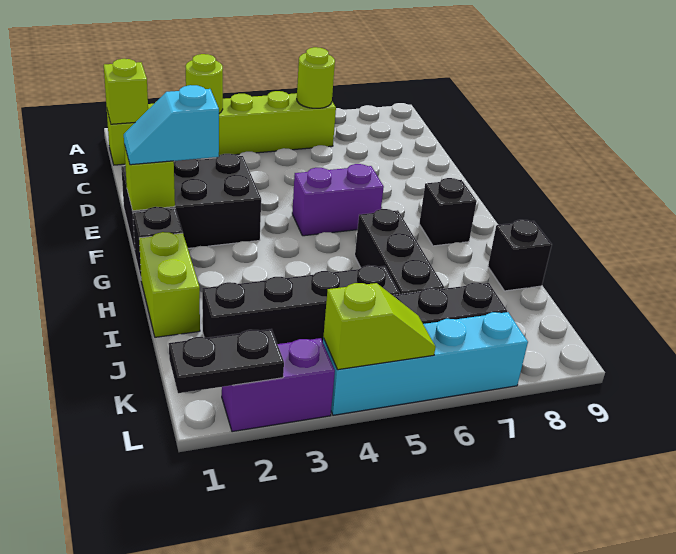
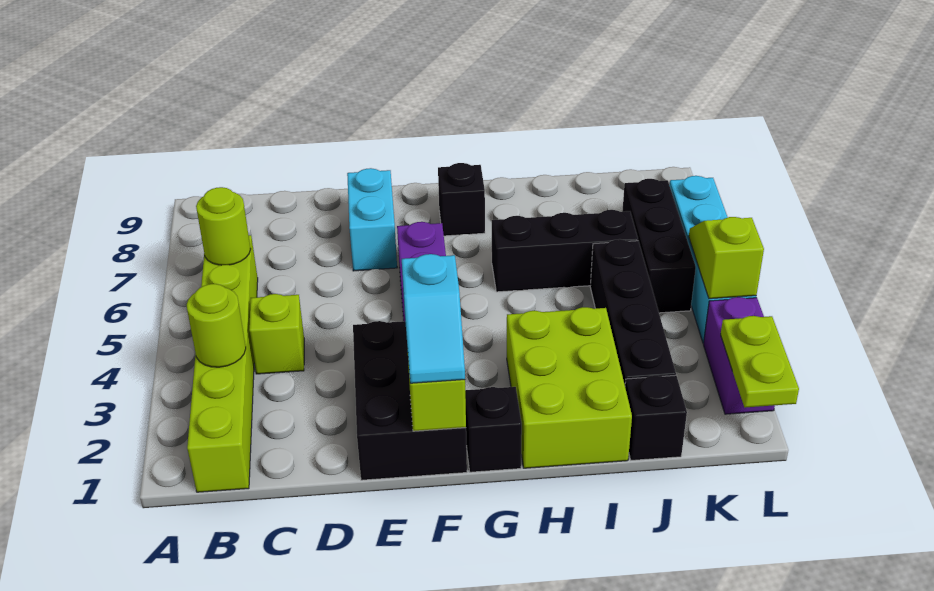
lime brick B1 level 2 -> lime brick C4 level 1
none -> cyan brick E7:E8 level 1
lime brick H1:I1 level 1 -> lime brick H1:I3 level 1
black brick I9 level 1 -> black brick J1 level 1
black plate L1:L2 level 2 -> lime plate L1:L2 level 2

